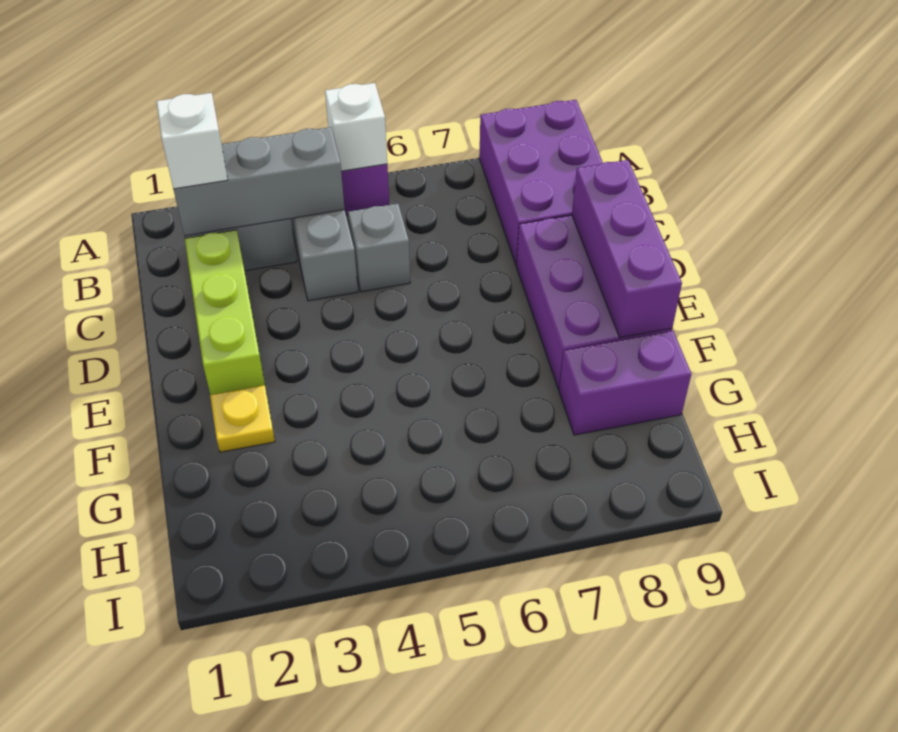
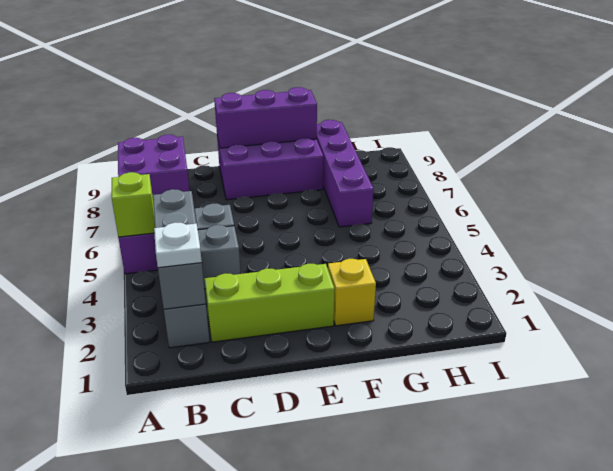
white brick A5 level 2 -> lime brick A5 level 2
purple brick A8:C9 level 1 -> purple brick A8:B9 level 1
white brick B2 level 3 -> white plate B2 level 3
yellow plate F2 level 1 -> yellow brick F2 level 1
purple brick G8:G9 level 1 -> purple brick G6:G9 level 1

